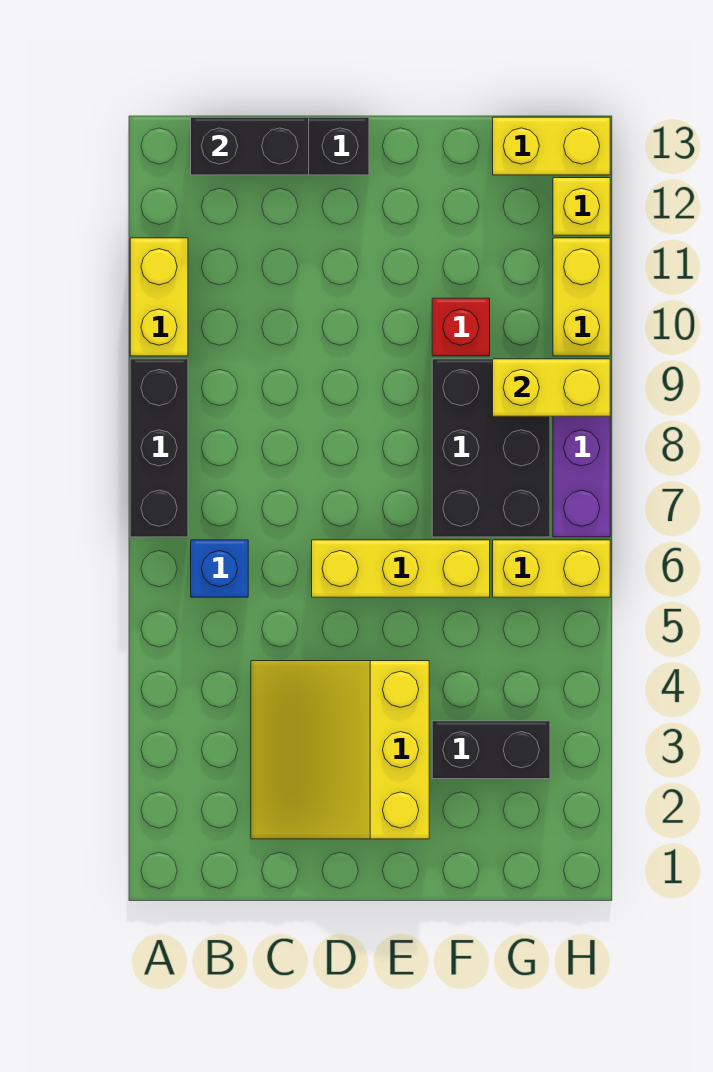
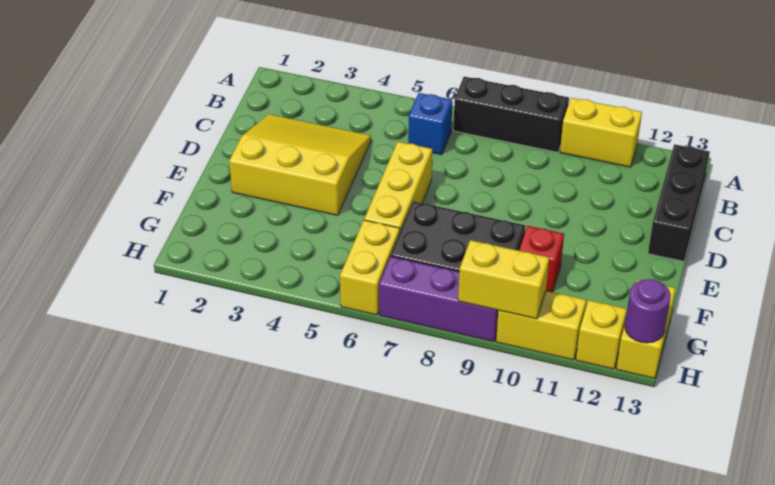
black brick B13:C13 level 2 -> none
black brick F3:G3 level 1 -> none
yellow brick G9:H9 level 2 -> yellow brick H9:H10 level 2
none -> purple round brick H13 level 2

